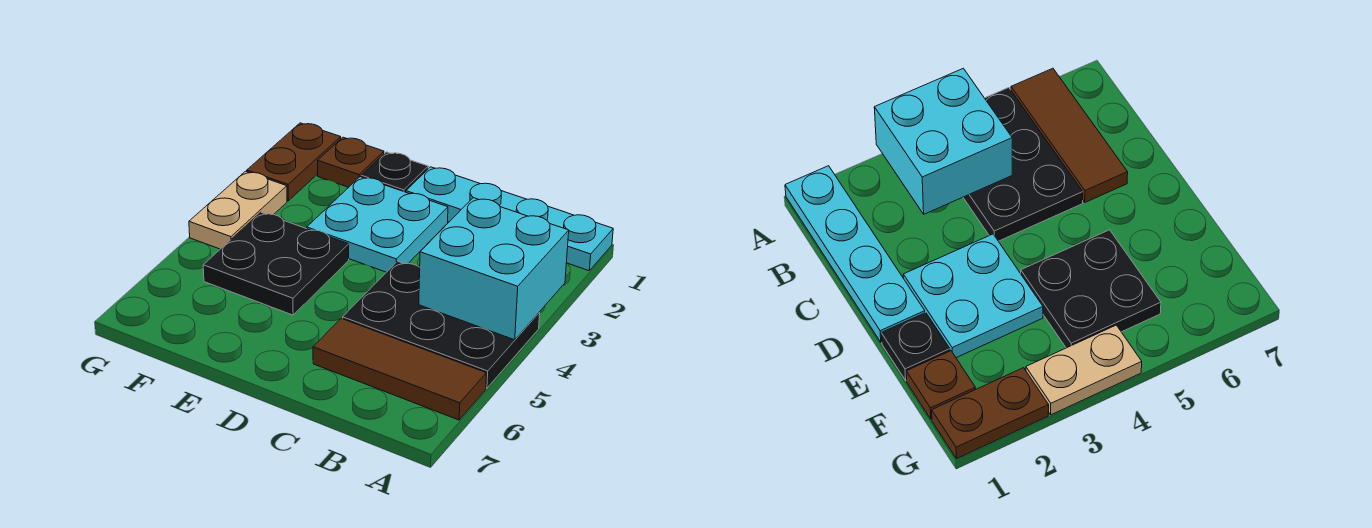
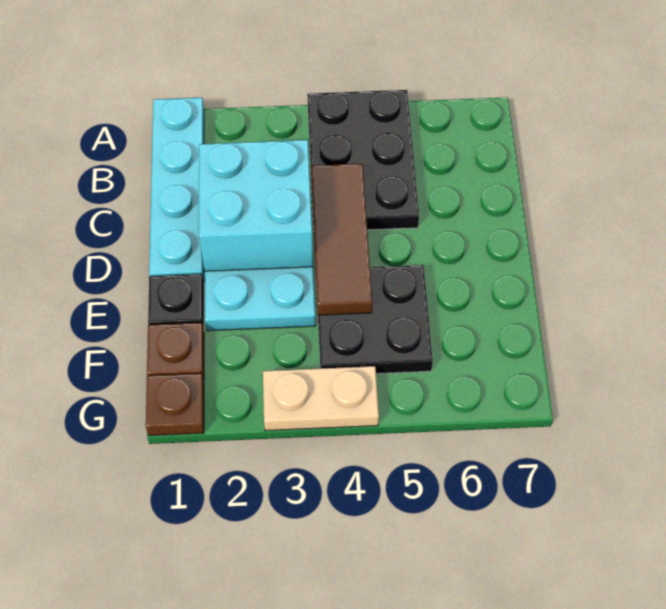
cyan brick A3:B4 level 2 -> cyan brick C2:D3 level 2
brown tile A6:C6 level 1 -> brown tile C4:E4 level 2
brown plate G1:G2 level 1 -> brown plate G1 level 1

